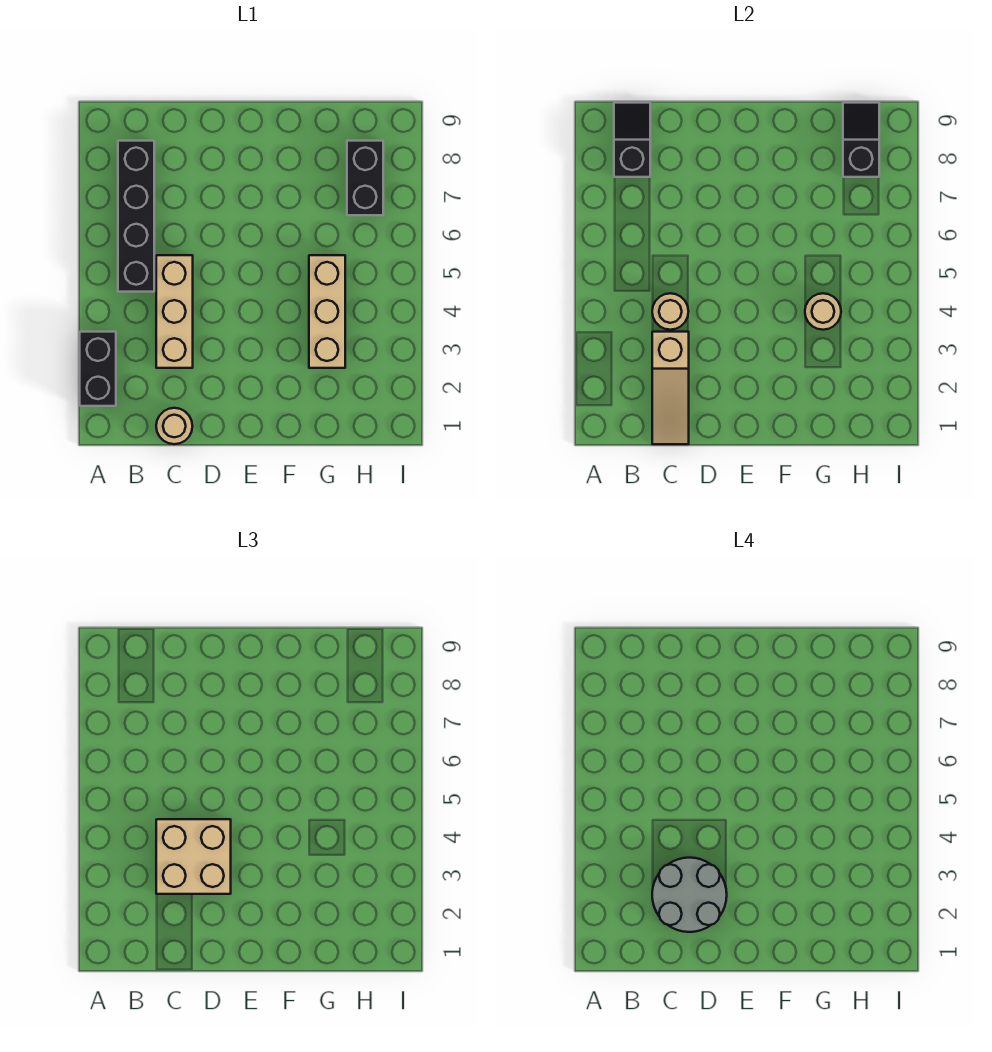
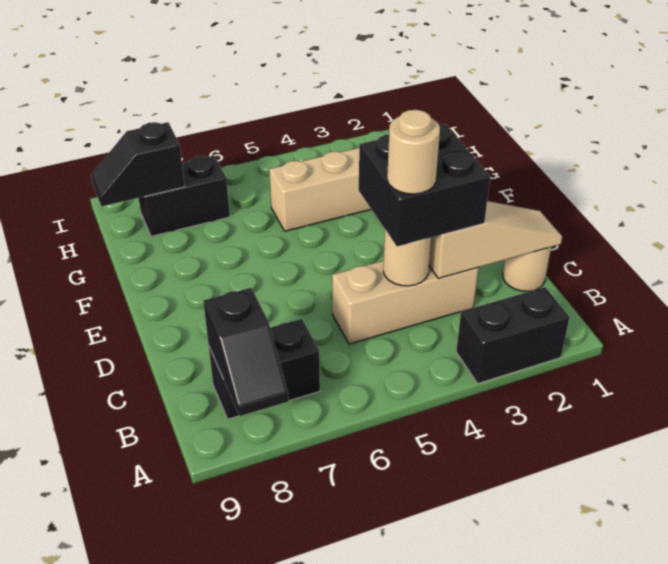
black brick B5:B8 level 1 -> black brick B7:B8 level 1
black slope B8:B9 level 2 top 8 -> black slope A8:B8 level 2 top B
grey round brick C2:D3 level 4 -> none
tan brick C3:D4 level 3 -> black brick C3:D4 level 3
tan round brick G4 level 2 -> tan round brick C4 level 4

